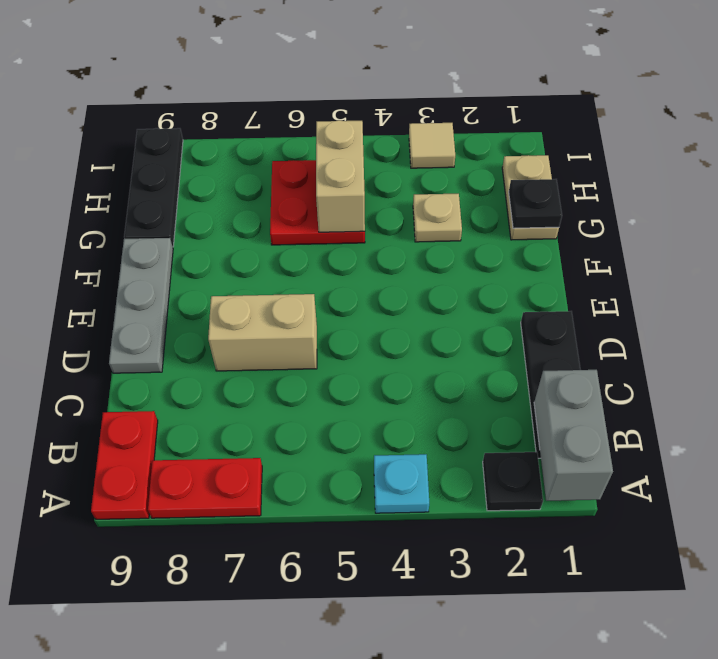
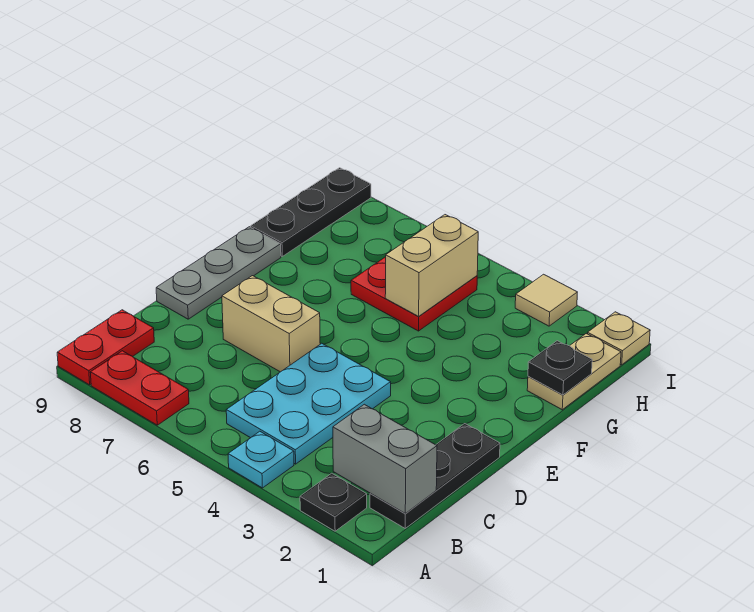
grey brick A1:B1 level 2 -> grey brick B1:B2 level 2
none -> cyan plate B4:D5 level 1
tan plate G3 level 1 -> tan plate I1 level 1

